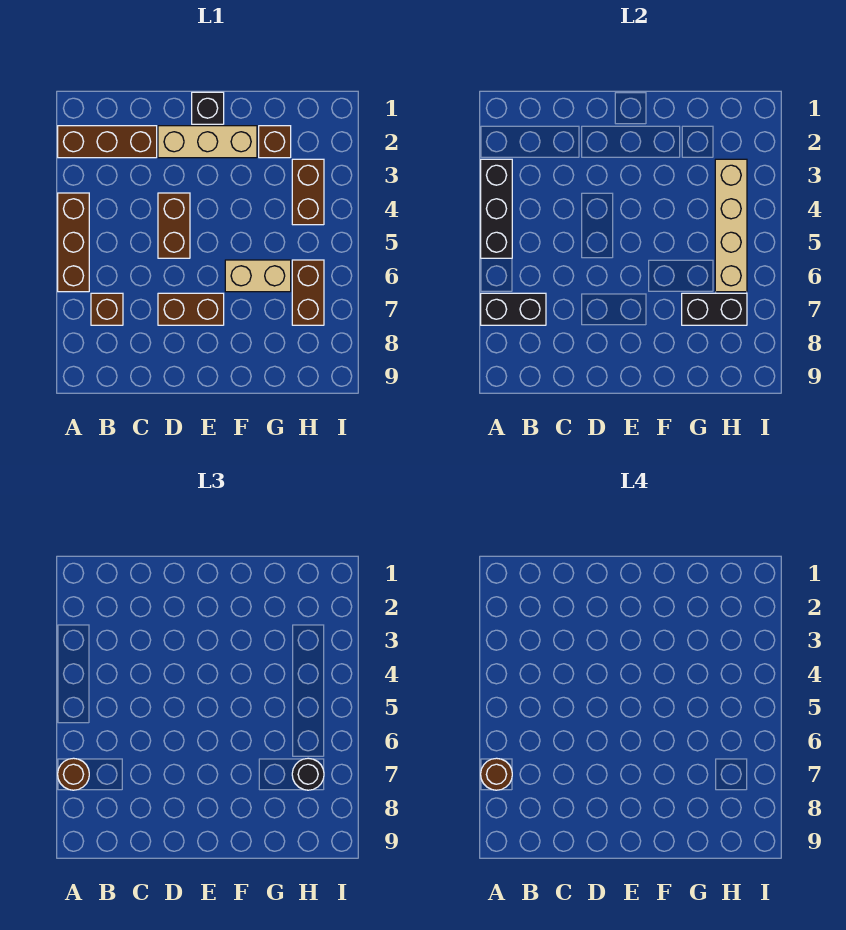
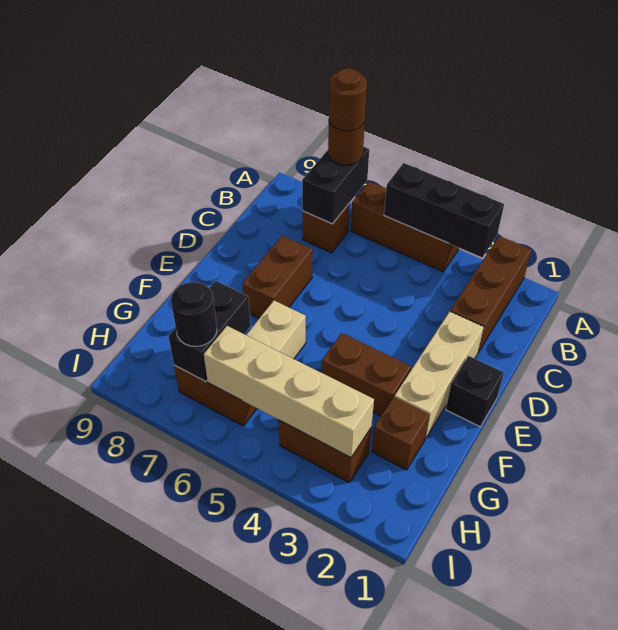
brown brick D4:D5 level 1 -> brown brick F3:F4 level 1

